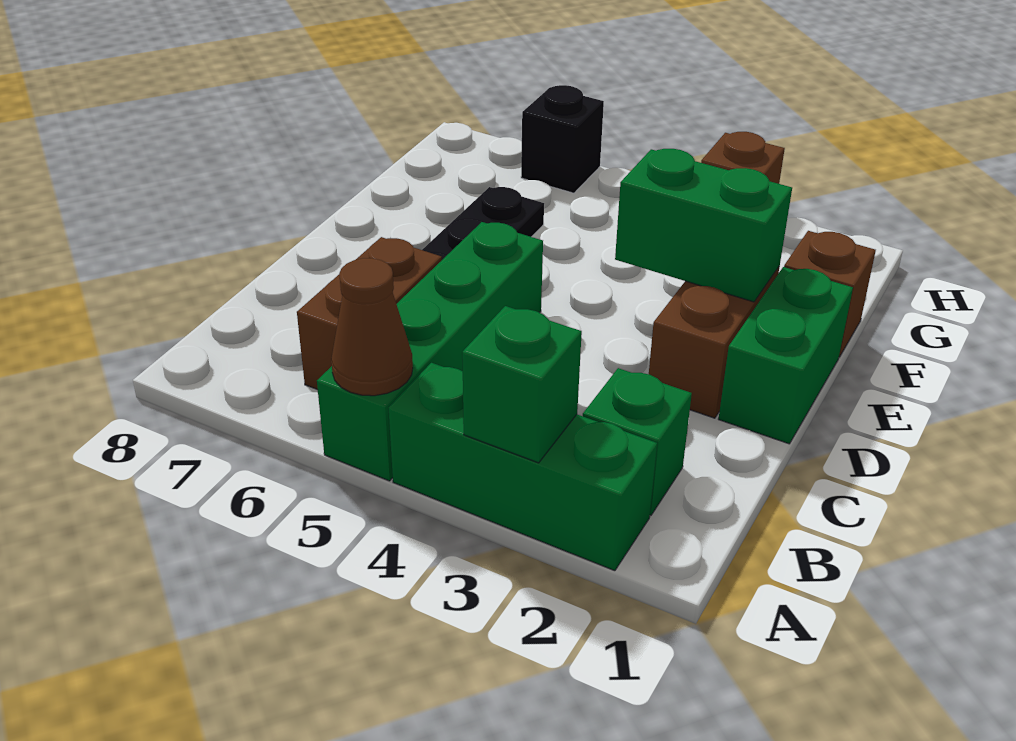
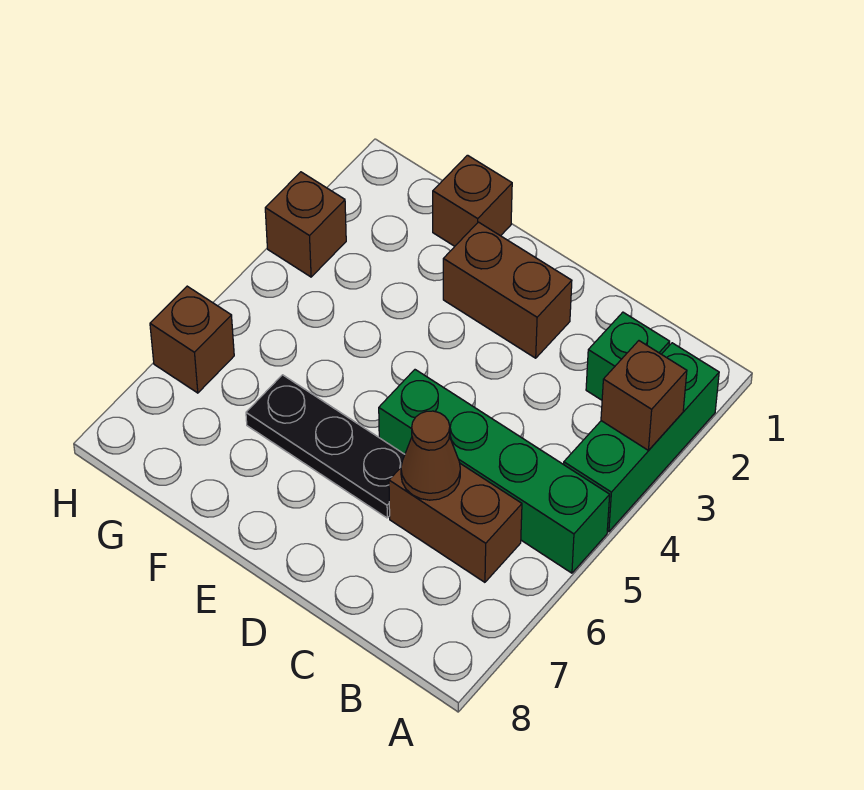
green brick A3 level 2 -> brown brick A3 level 2
brown cone A5 level 2 -> brown cone C6 level 2
green brick D1:E1 level 1 -> none
green brick E2:E3 level 2 -> none
black brick H6 level 1 -> brown brick H6 level 1

